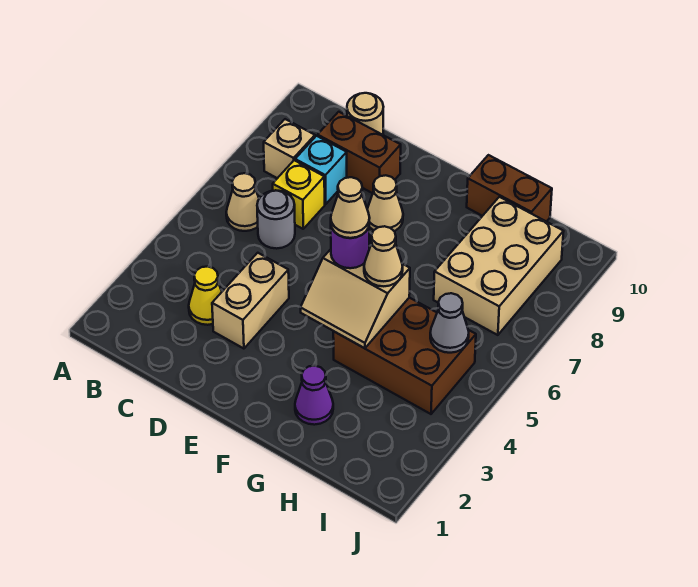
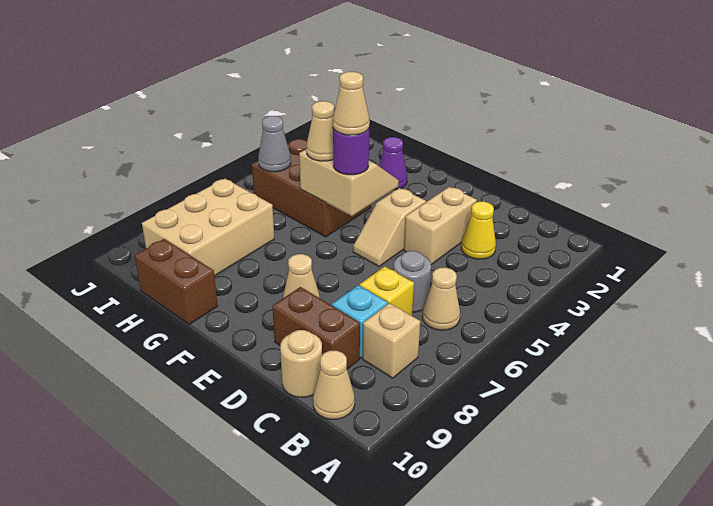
none -> tan cone B10 level 1
none -> tan slope E4:E5 level 1 top 4

